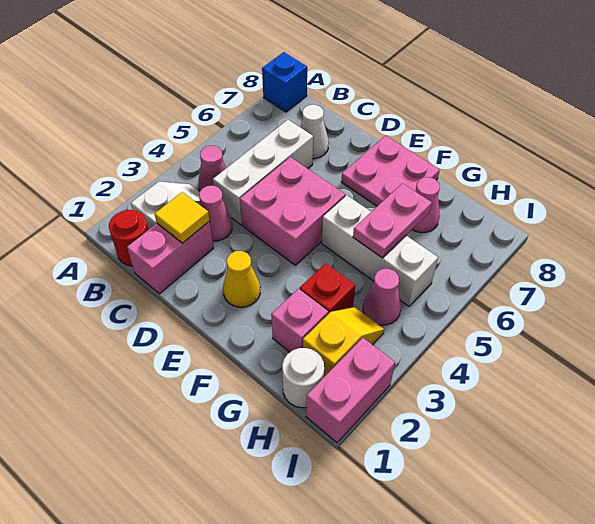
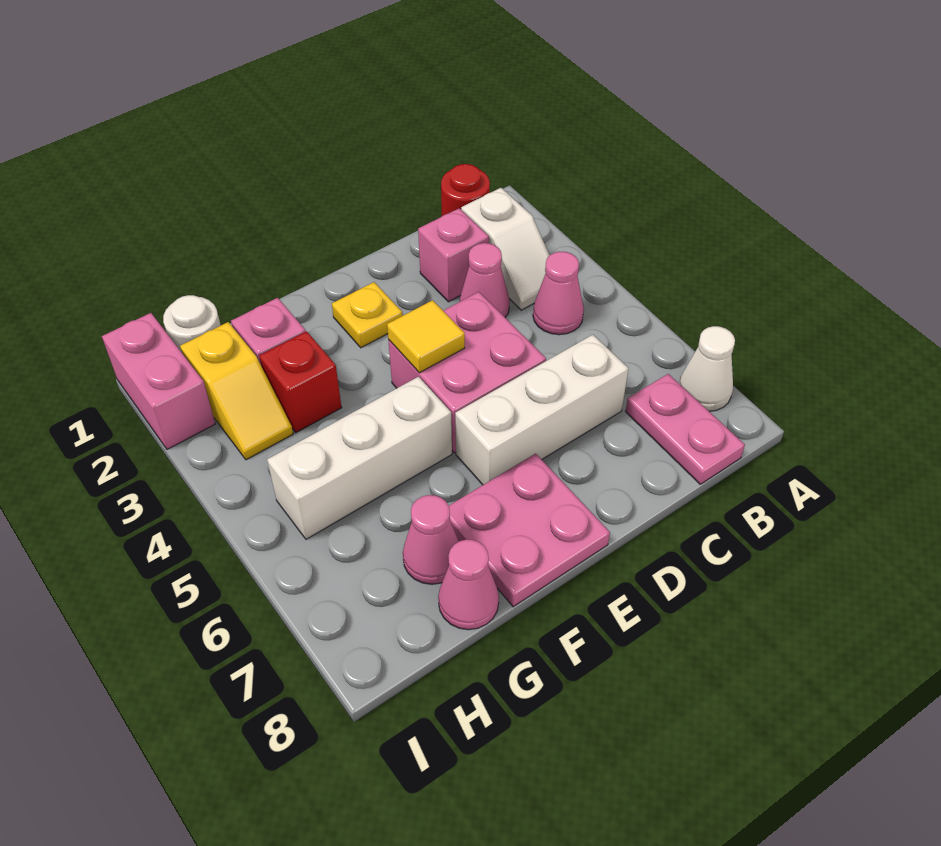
blue brick A8 level 1 -> none
pink brick C1:C2 level 1 -> pink brick C2 level 1
yellow tile C2 level 2 -> yellow tile E4 level 2
white brick C4:C6 level 1 -> white brick C6:E6 level 1
white cone C7 level 1 -> white cone A7 level 1
yellow cone E2 level 1 -> yellow plate E2 level 1
pink plate G5:G6 level 2 -> pink plate B7:B8 level 1
pink cone H4 level 1 -> pink cone G8 level 1

